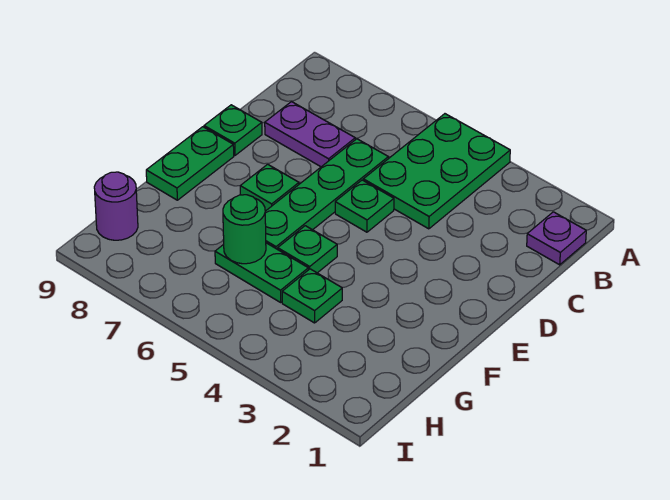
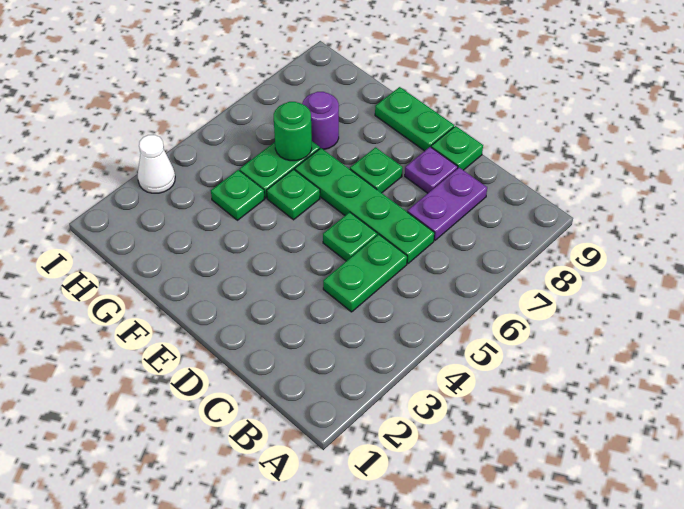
green plate A4:C5 level 1 -> green plate C4:C5 level 1
purple plate B1 level 1 -> purple plate D8 level 1
purple round brick H9 level 1 -> purple round brick G7 level 1
none -> white cone I3 level 1

